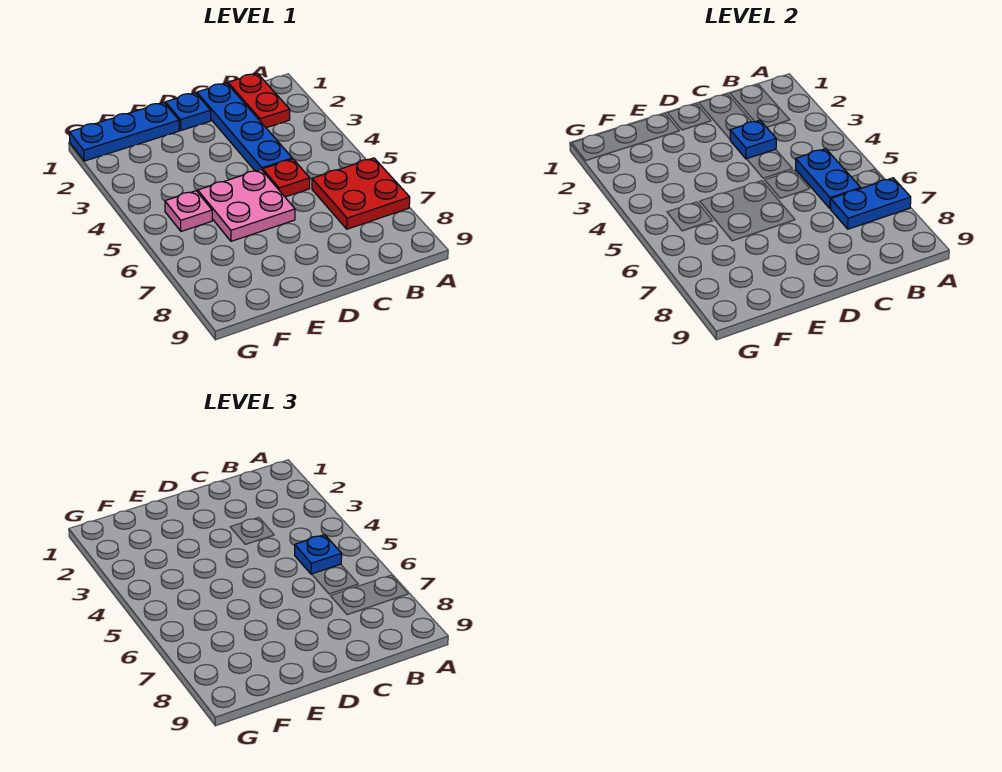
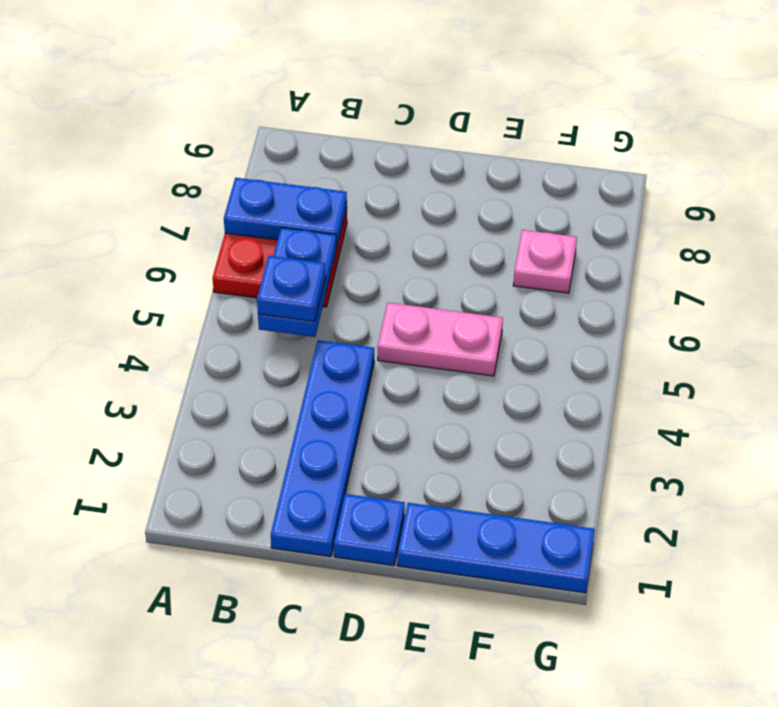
red plate B1:B2 level 1 -> none
blue plate C3 level 2 -> none
red plate C5 level 1 -> none
pink plate D5:E6 level 1 -> pink plate D5:E5 level 1
pink plate F5 level 1 -> pink plate F7 level 1

